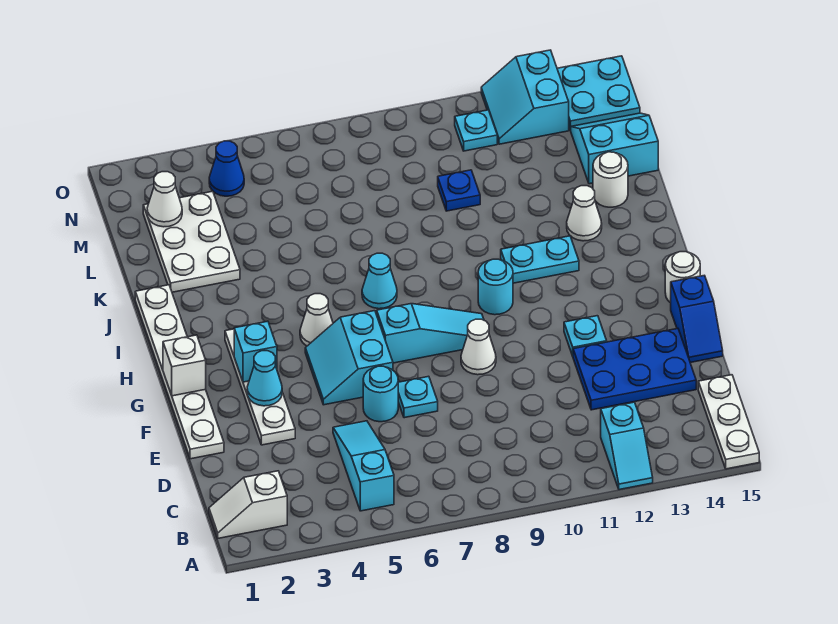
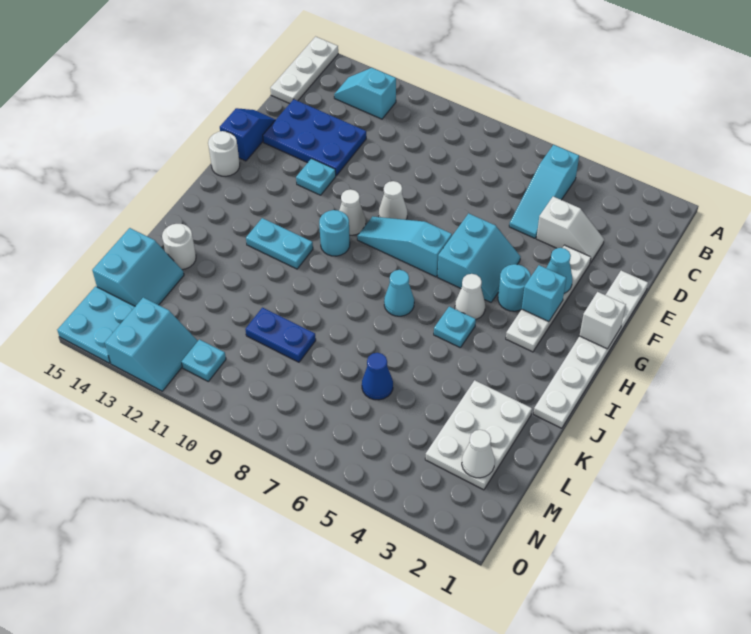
cyan slope A12:B12 level 1 top B -> cyan slope B12:B13 level 1 top 12
white slope B1:B2 level 1 top 2 -> white slope D3:D4 level 1 top 4
cyan round brick E6 level 1 -> cyan round brick G4 level 1
cyan plate E7 level 1 -> cyan plate I5 level 1
white cone J13 level 1 -> white cone G10 level 1
blue plate L10 level 1 -> blue plate L9:L10 level 1
cyan slope L14:M15 level 1 top L -> cyan slope L14:M15 level 1 top 15
blue cone N4 level 1 -> blue cone L6 level 1

